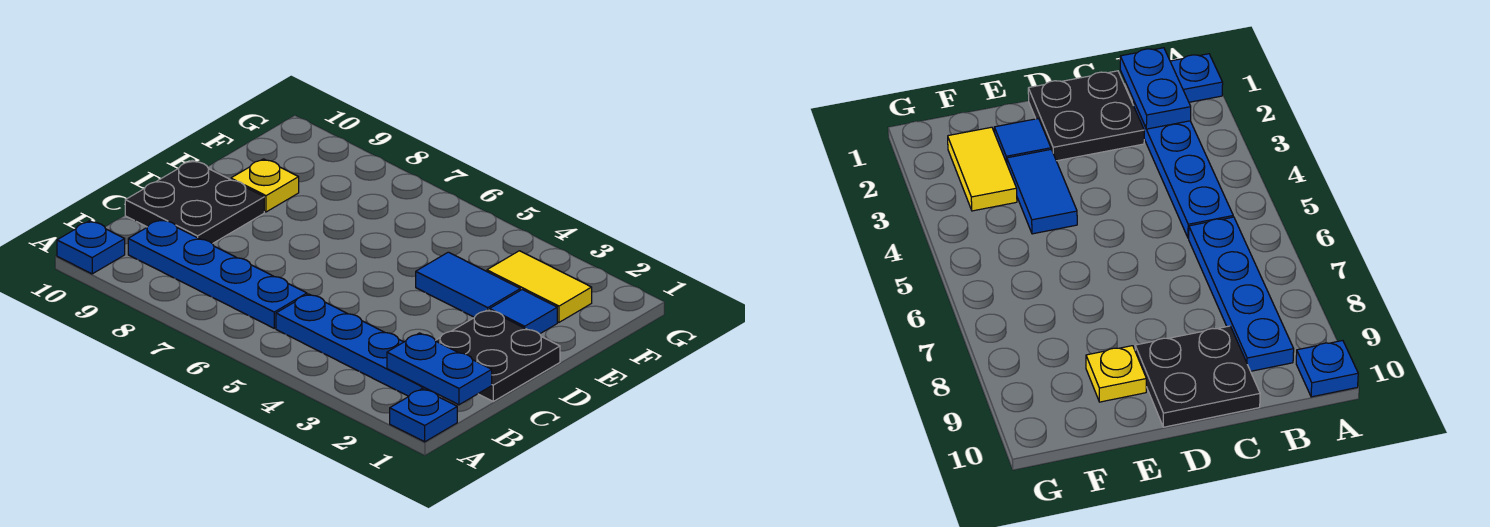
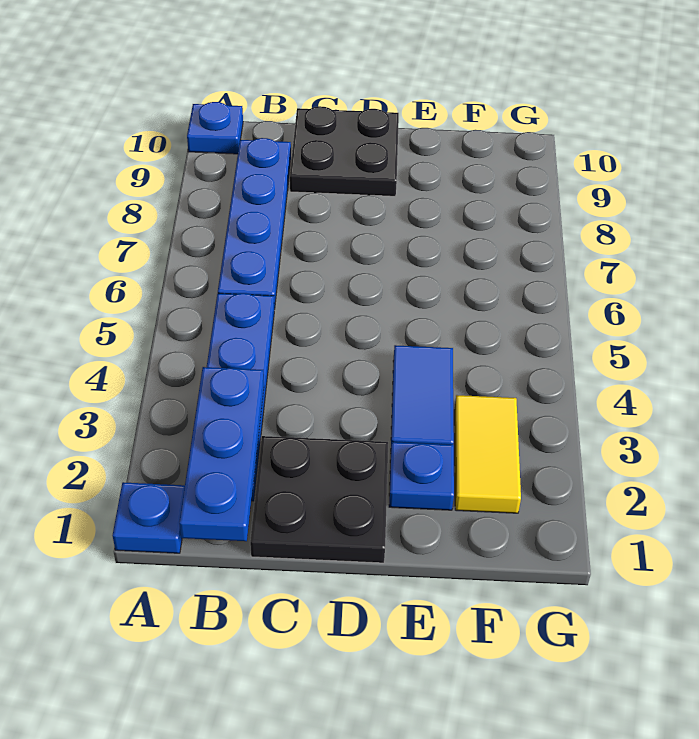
blue plate B1:B2 level 2 -> blue plate B1:B3 level 2
blue tile E2 level 1 -> blue plate E2 level 1
yellow plate E9 level 1 -> none

